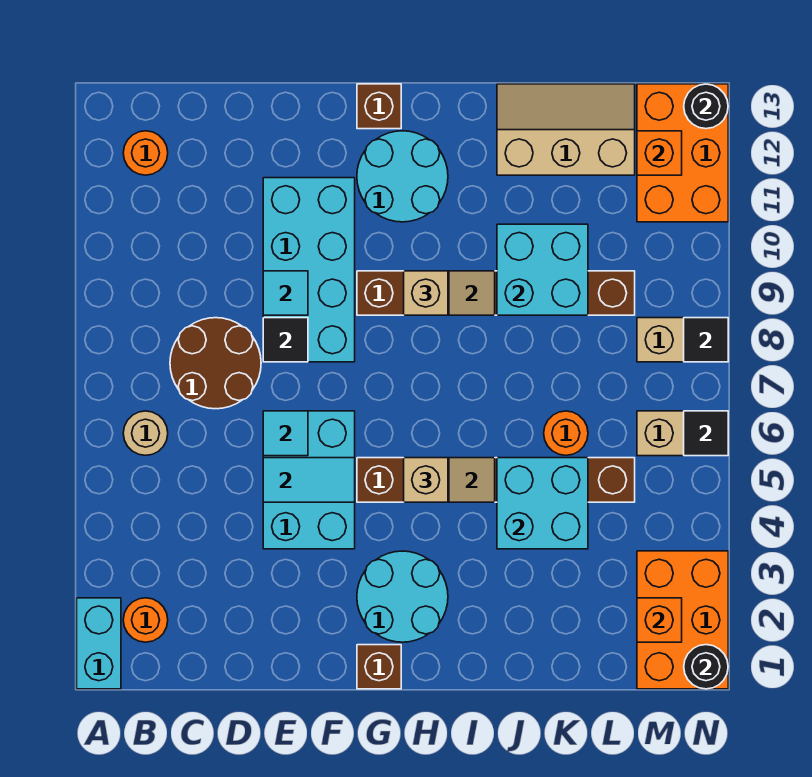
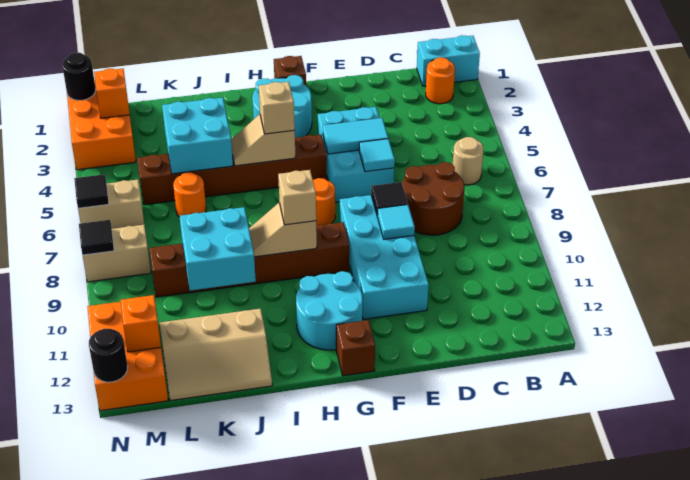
cyan brick A1:A2 level 1 -> cyan brick A1:B1 level 1
orange round brick B12 level 1 -> orange round brick G7 level 1

